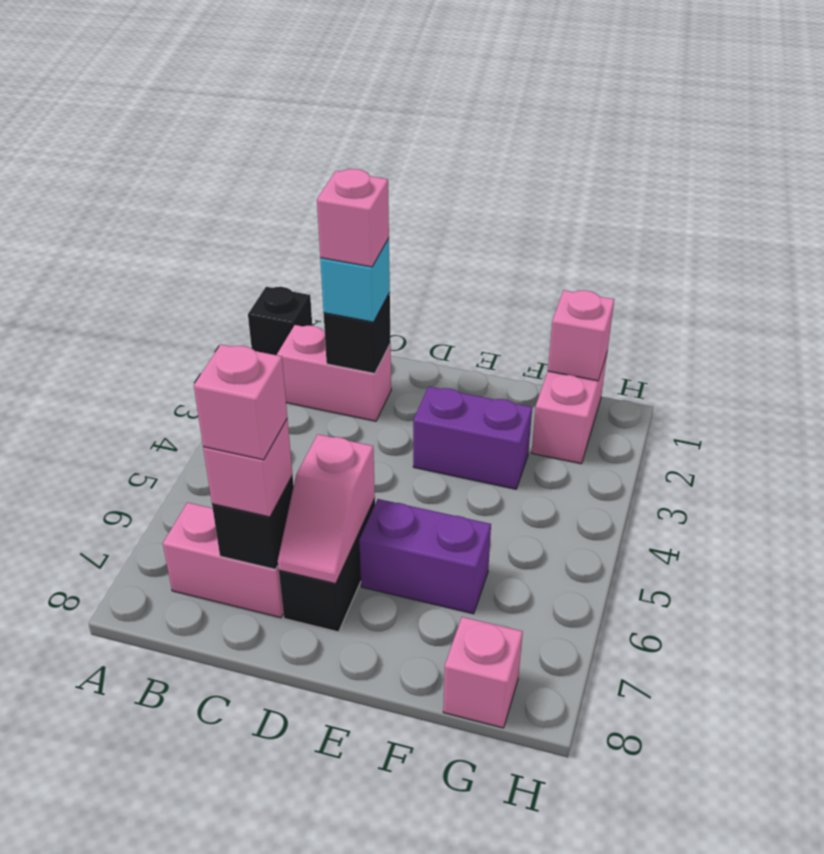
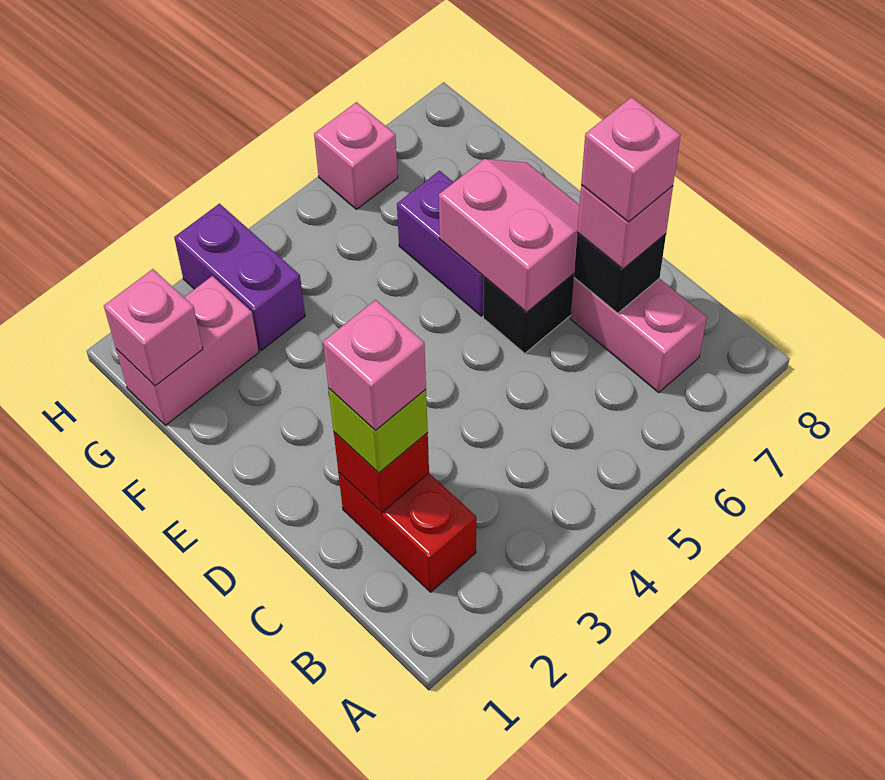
black brick A1 level 1 -> none
pink brick B2:C2 level 1 -> red brick B2:C2 level 1
black brick C2 level 2 -> red brick C2 level 2
cyan brick C2 level 3 -> lime brick C2 level 3
pink slope D6:D7 level 2 top 6 -> pink slope D6:E7 level 2 top 6
purple brick E3:F3 level 1 -> purple brick G3:H3 level 1
pink brick G8 level 1 -> pink brick H6 level 1

